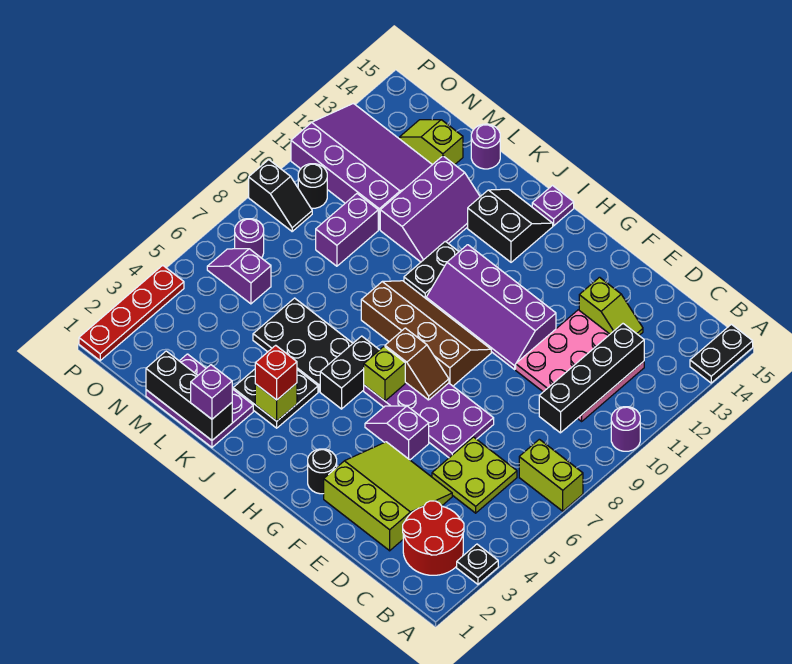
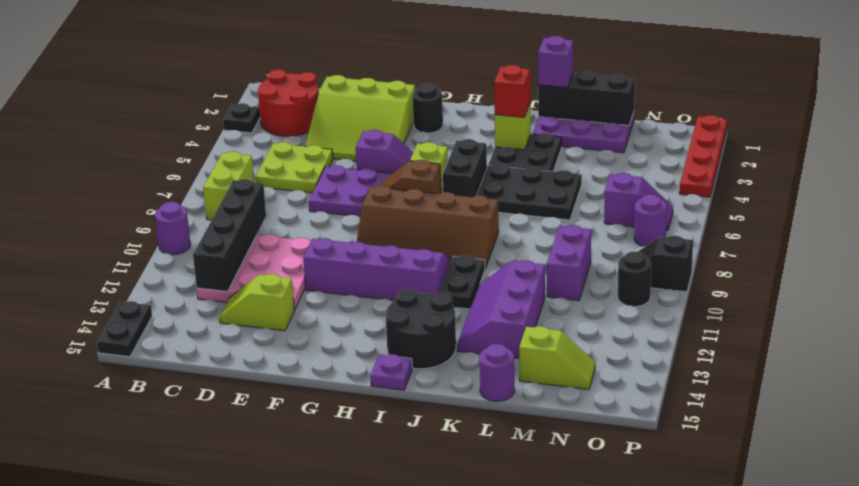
lime brick A7:B7 level 1 -> lime brick B7:B8 level 1
black slope I13:J14 level 1 top 13 -> black round brick I13:J14 level 1
purple slope M11:P13 level 1 top 11 -> none

